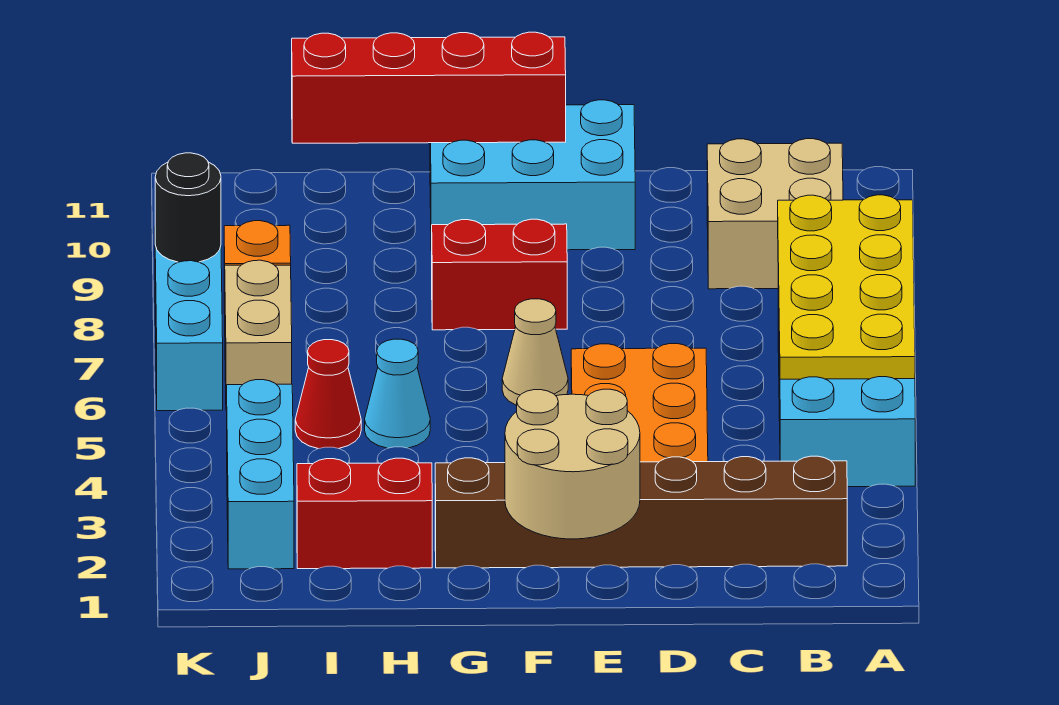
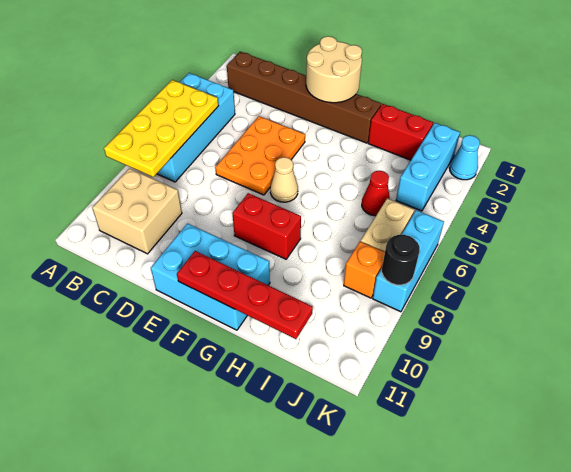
red brick F11:I11 level 2 -> red plate F11:I11 level 2
cyan cone H5 level 1 -> cyan cone K2 level 1

